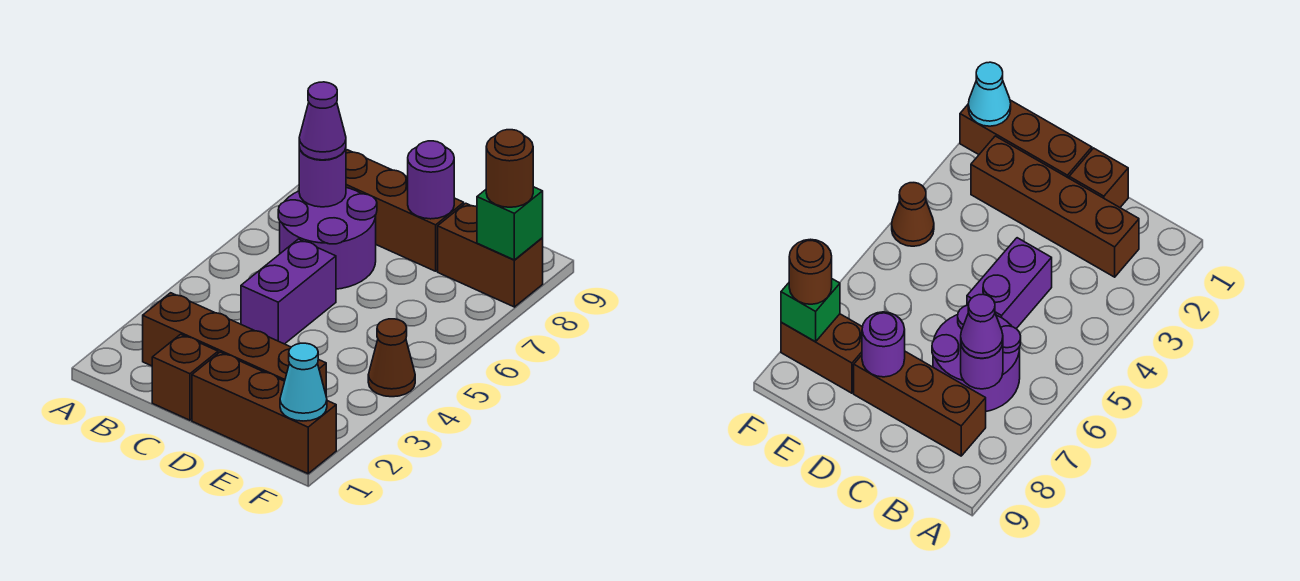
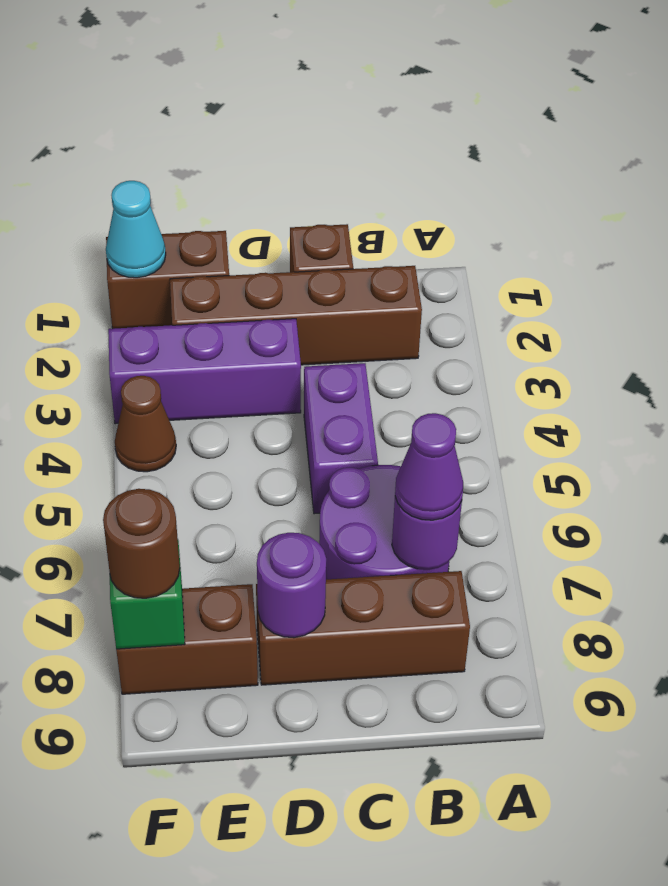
brown brick D1:F1 level 1 -> brown brick E1:F1 level 1
none -> purple brick D3:F3 level 1

